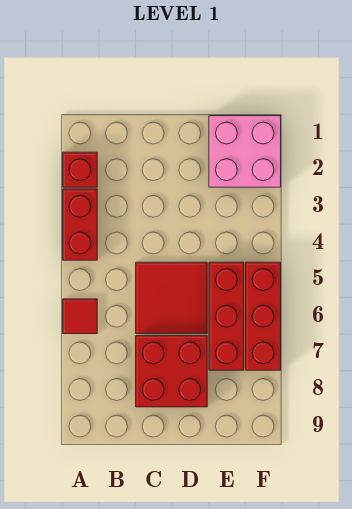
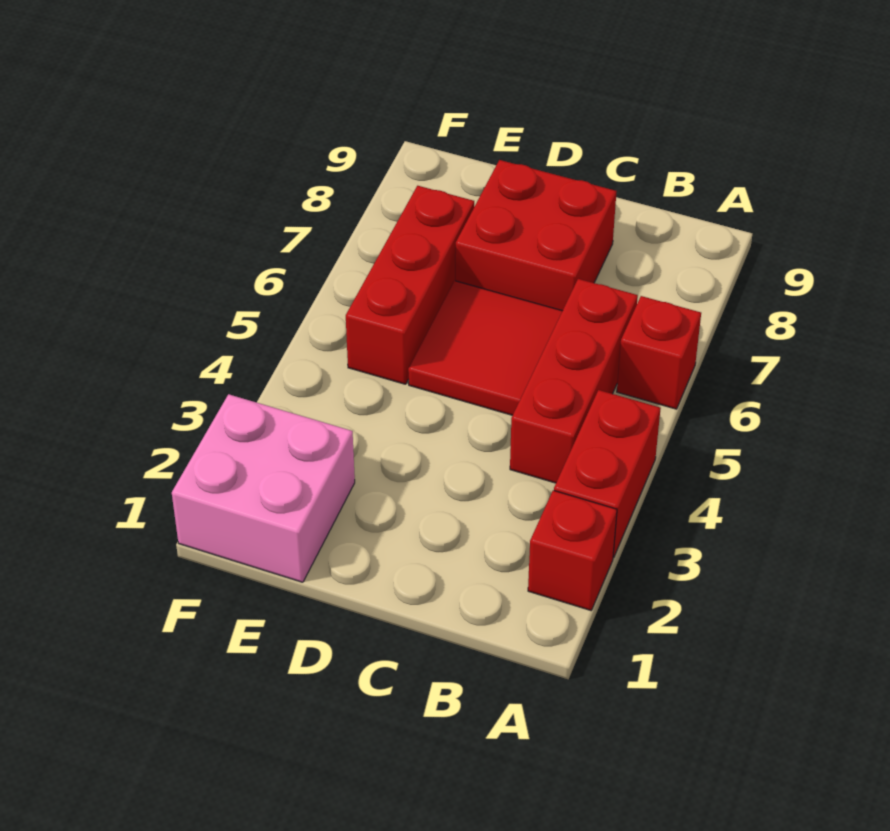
red tile A6 level 1 -> red brick A6 level 1
red brick F5:F7 level 1 -> red brick B4:B6 level 1

